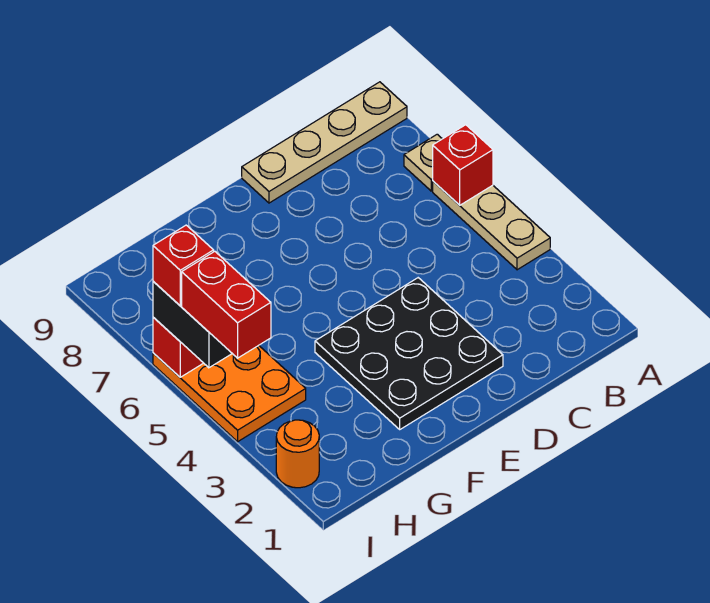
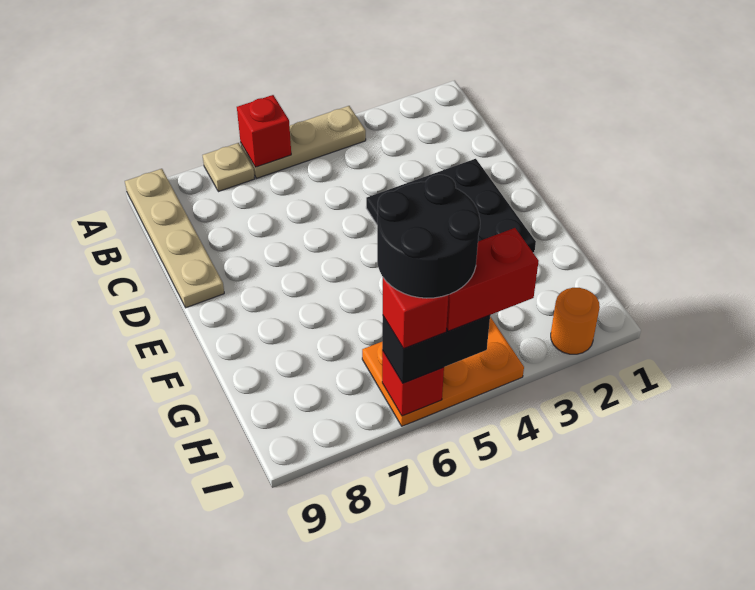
none -> black round brick H5:I6 level 5

